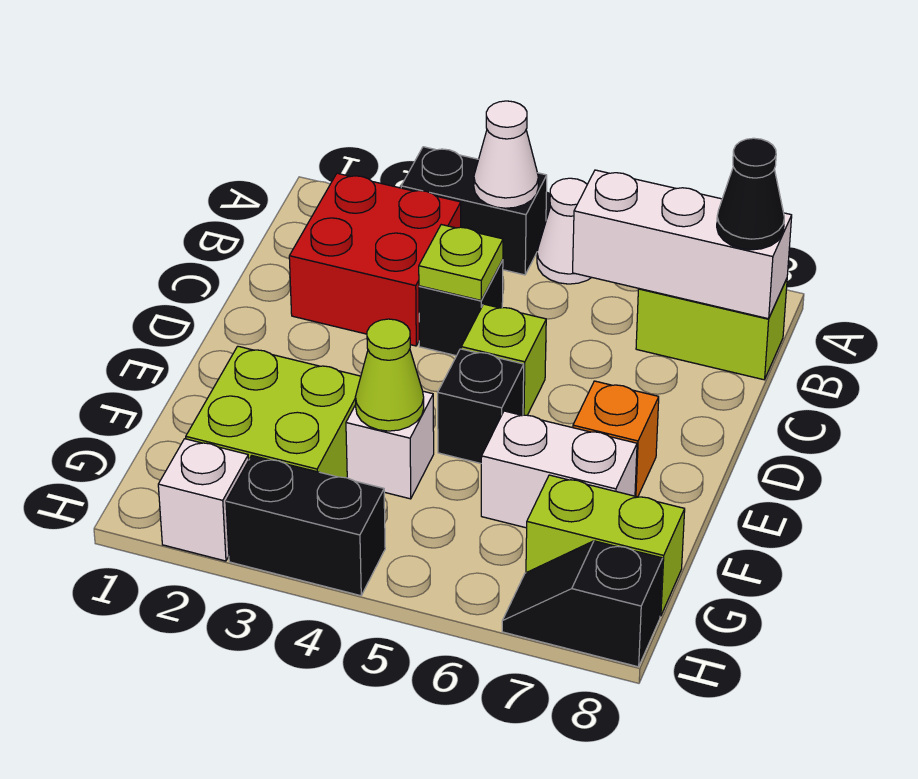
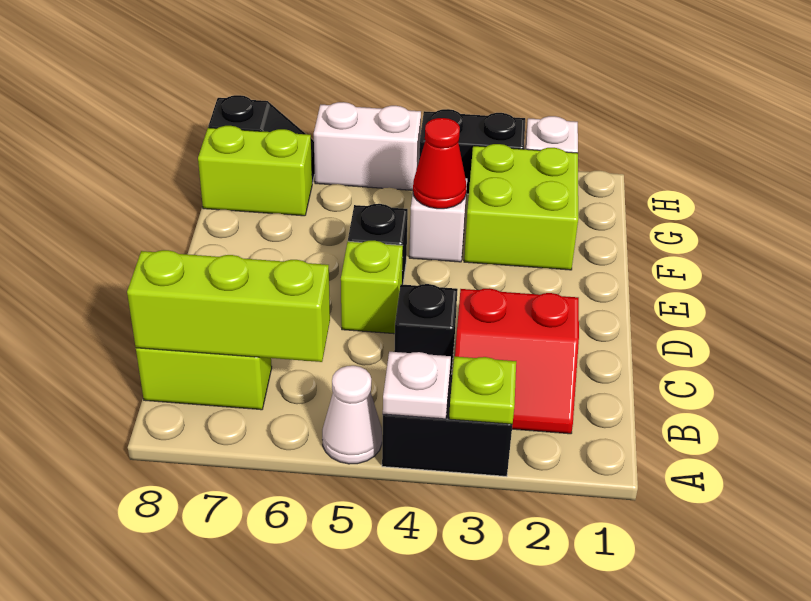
white cone A4 level 2 -> white plate A4 level 2
red brick B2:C3 level 1 -> red slope B2:C3 level 1 top C
white brick B6:B8 level 2 -> lime brick B6:B8 level 2
black cone B8 level 3 -> none
lime plate C4 level 2 -> lime plate A3 level 2
orange brick E7 level 1 -> none
lime cone F4 level 2 -> red cone F4 level 2
white brick F6:F7 level 1 -> white brick H5:H6 level 1

